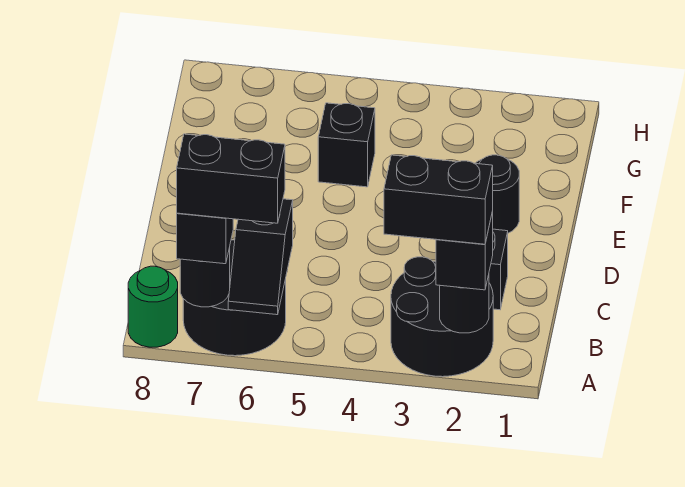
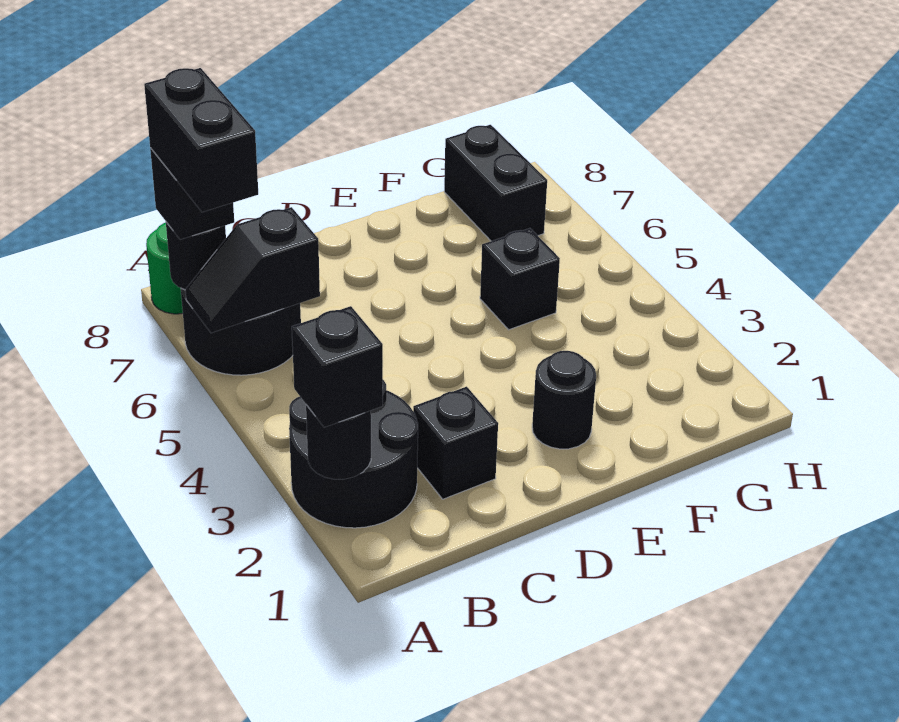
black brick A2:A3 level 4 -> black brick G7:G8 level 1

